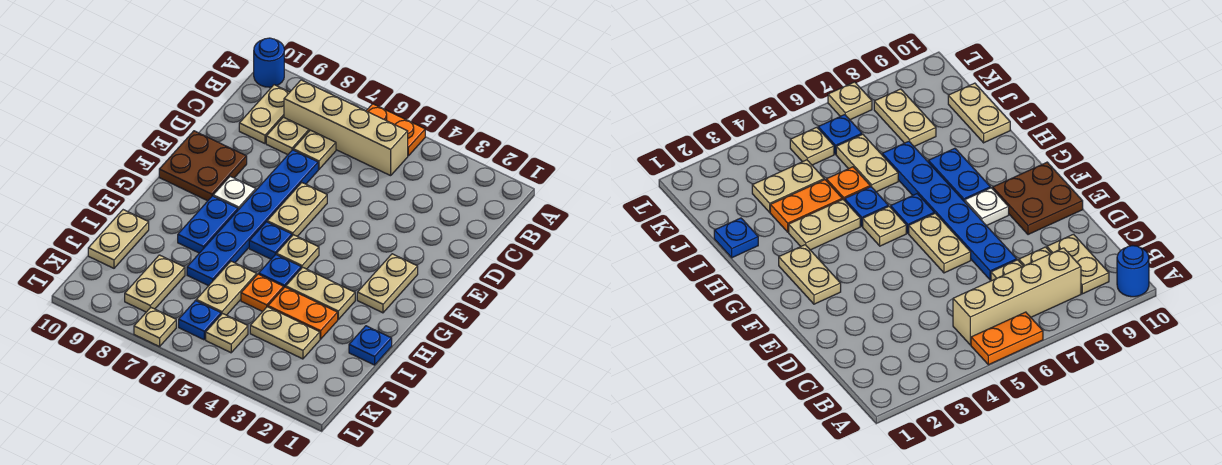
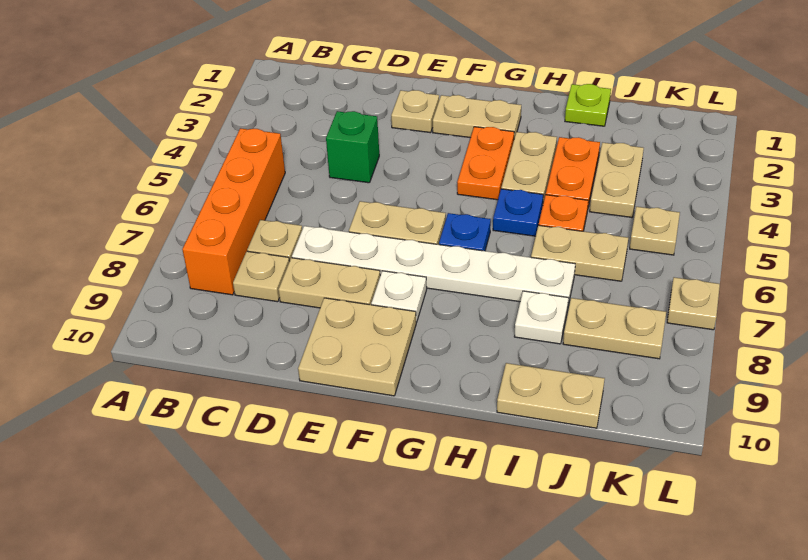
orange plate A5:A6 level 1 -> orange plate G3:G4 level 1
blue round brick A10 level 1 -> none
tan brick B5:B8 level 1 -> orange brick B5:B8 level 1
tan plate B9:C9 level 1 -> tan plate D8:E8 level 1
none -> green brick D4 level 1
blue plate D7:I7 level 1 -> white plate D7:I7 level 1
brown plate E9:F10 level 1 -> tan plate E9:F10 level 1
tan plate G5 level 1 -> tan plate E2 level 1
blue plate G8:H8 level 1 -> none
blue plate I1 level 1 -> lime plate I1 level 1
none -> white plate I8 level 1
blue plate K6 level 1 -> none

